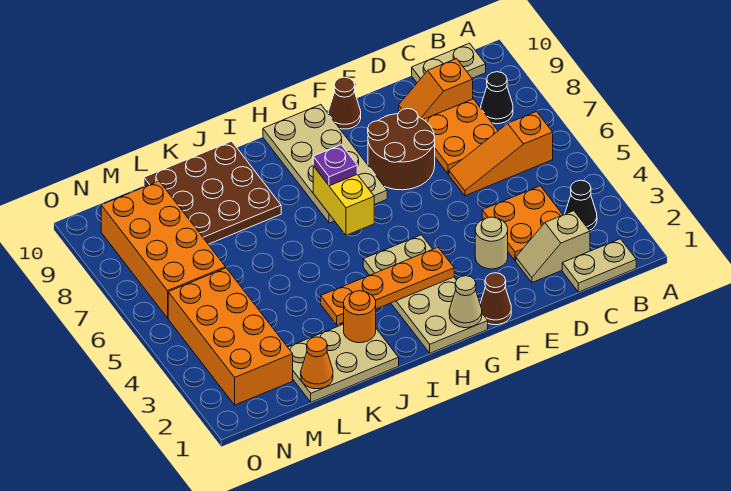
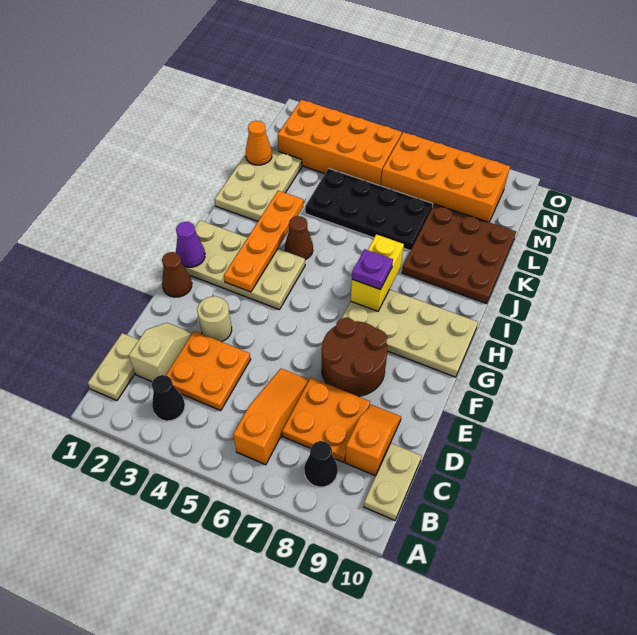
brown cone F10 level 1 -> brown cone I4 level 1
tan cone G1 level 2 -> purple cone G1 level 2
yellow brick H6:H7 level 2 -> yellow brick H7:I7 level 2
orange round brick J2 level 2 -> none
none -> black plate K4:L7 level 1

